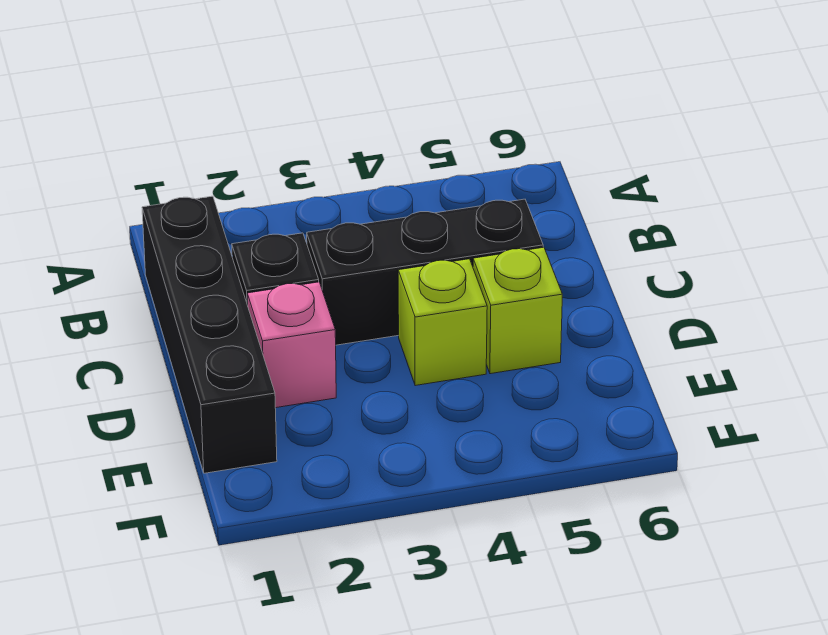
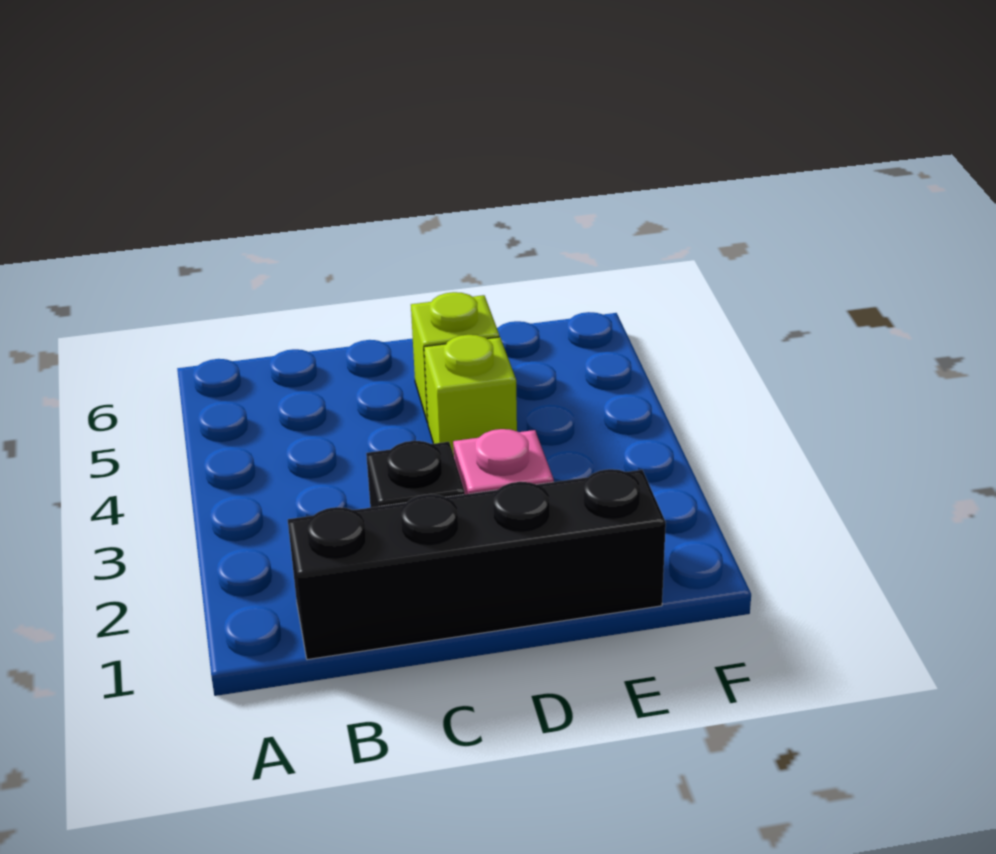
black brick C3:C5 level 1 -> none

